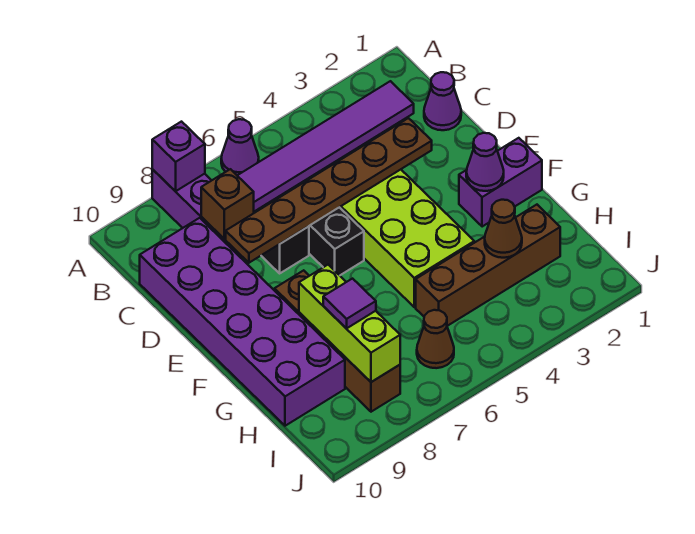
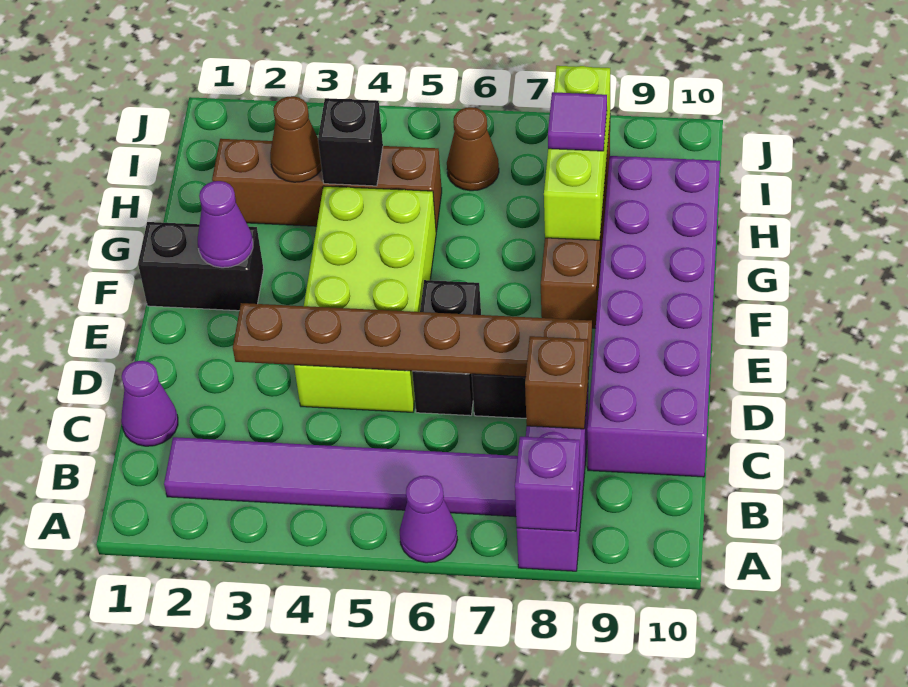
purple brick F1:F2 level 1 -> black brick F1:F2 level 1
none -> black brick H4 level 2

